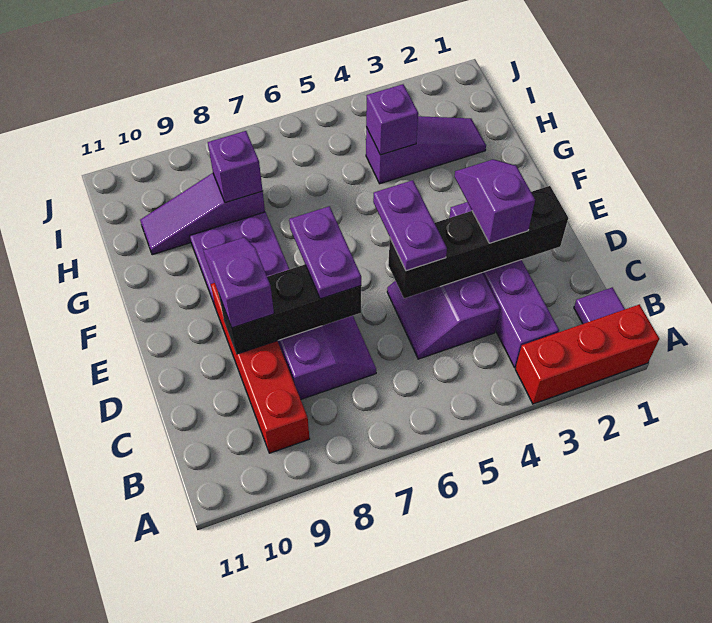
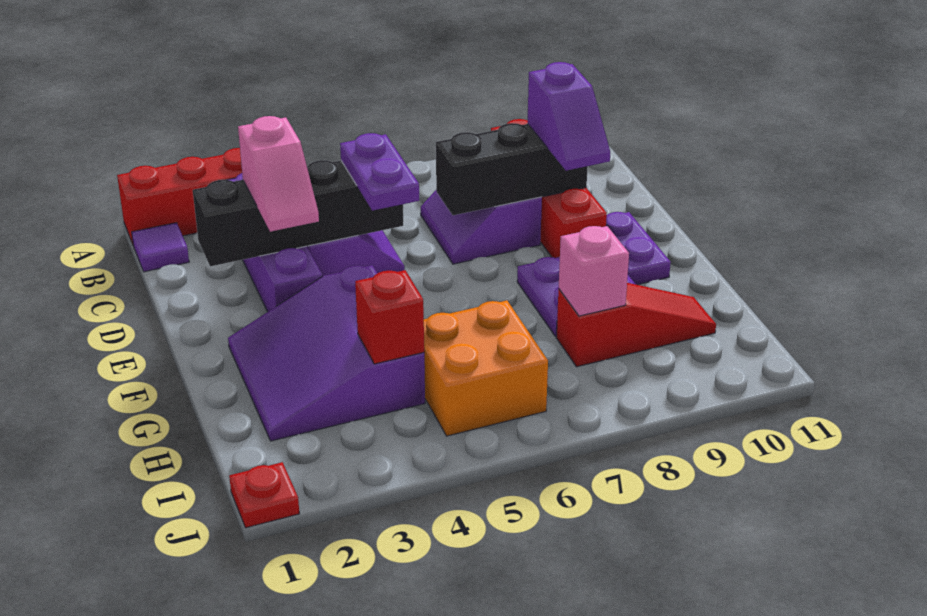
purple slope D3:E3 level 3 top D -> pink slope D3:E3 level 3 top D
purple plate D7:E7 level 3 -> purple plate E10:F10 level 1
purple slope H2:H4 level 1 top 4 -> purple slope F2:H4 level 1 top 4
purple brick H4 level 2 -> red brick H4 level 2
none -> orange brick H5:I6 level 1
purple slope H8:H10 level 1 top 8 -> red slope H8:H10 level 1 top 8
purple brick H8 level 2 -> pink brick H8 level 2
none -> red plate J1 level 1

